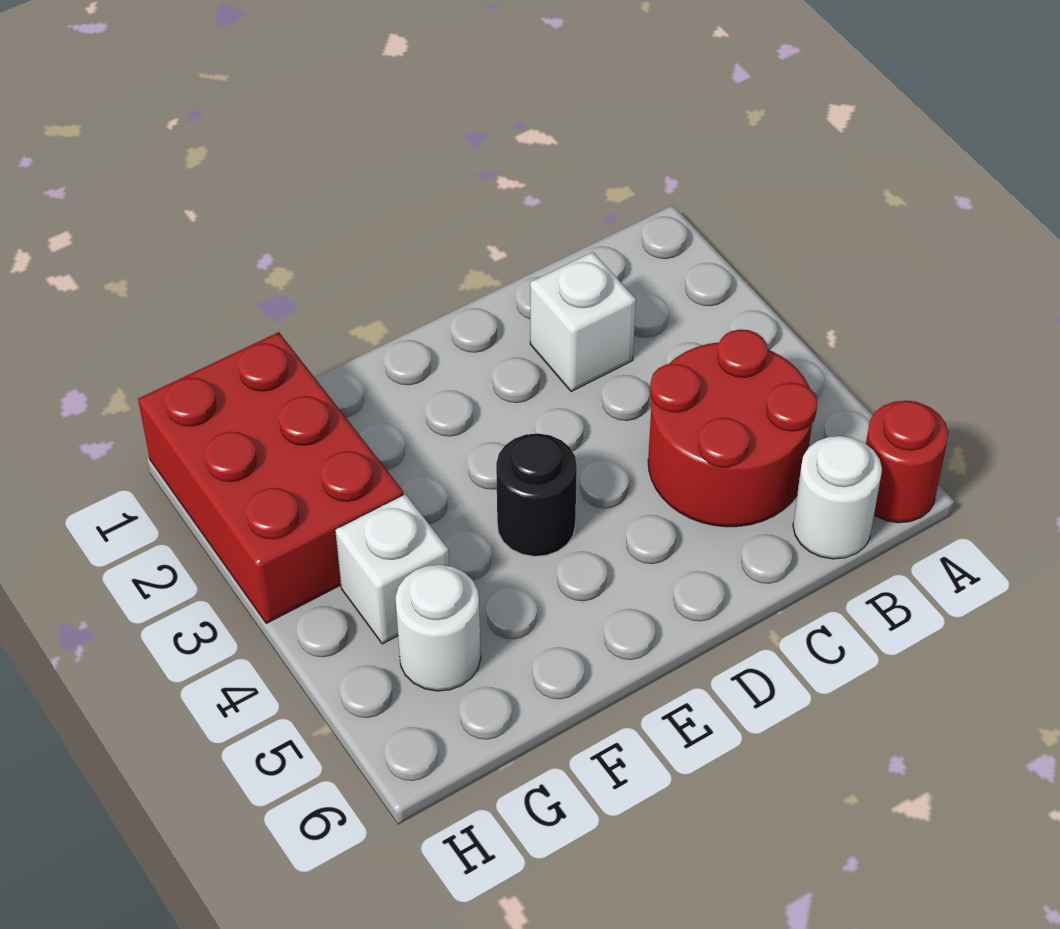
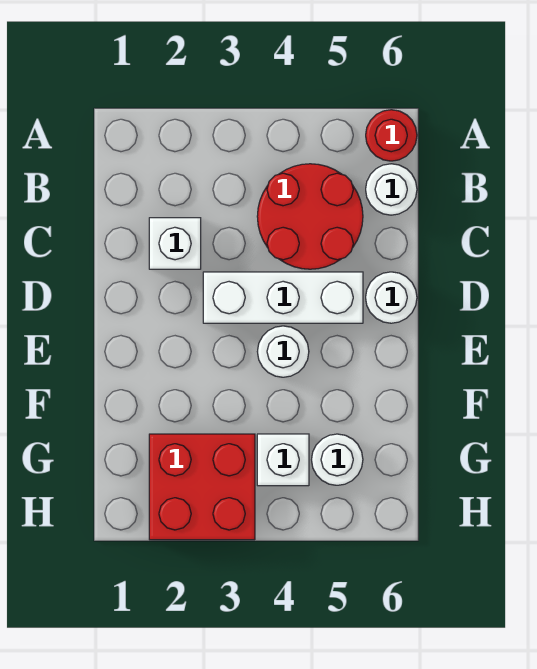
none -> white brick D3:D5 level 1
none -> white round brick D6 level 1
black round brick E4 level 1 -> white round brick E4 level 1
red brick G1:H3 level 1 -> red brick G2:H3 level 1

